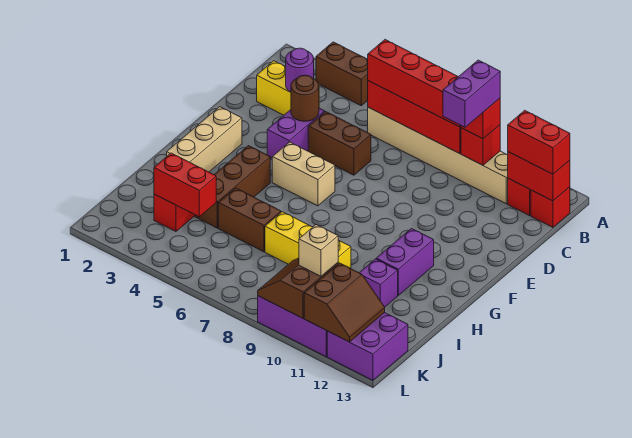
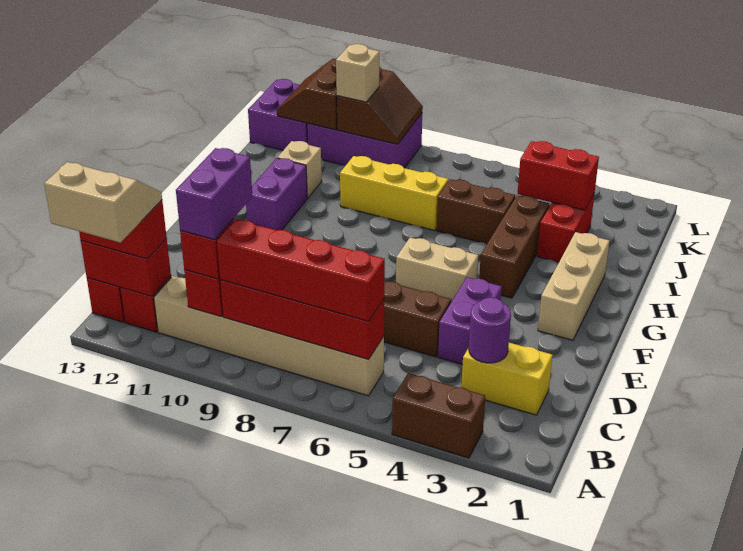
none -> tan slope A12:B13 level 4 top A
brown round brick D4 level 2 -> none
purple brick I11 level 1 -> tan brick I11 level 1

